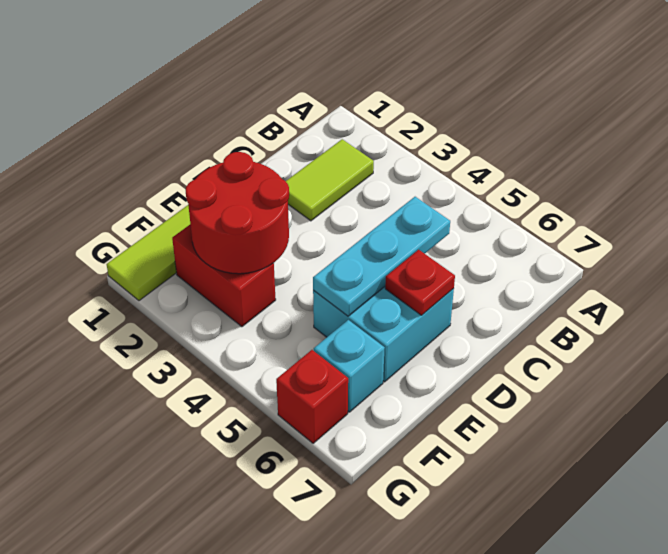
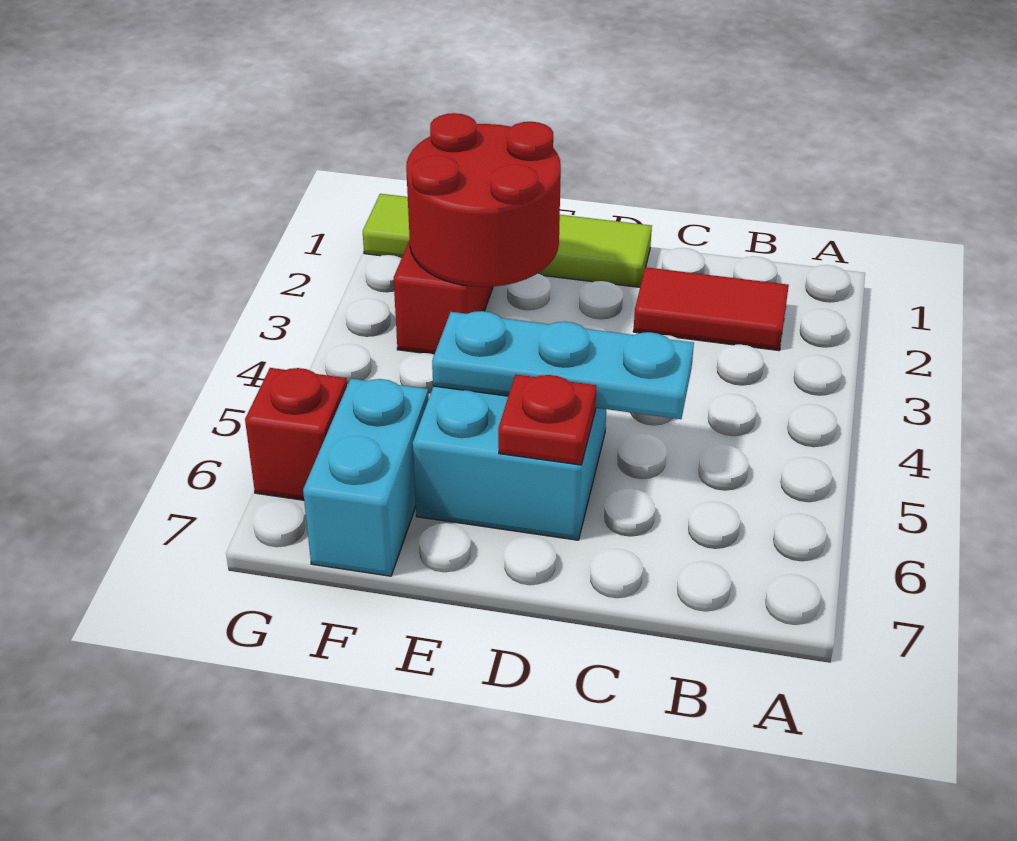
lime tile B2:C2 level 1 -> red tile B2:C2 level 1
cyan brick F6 level 1 -> cyan brick F6:F7 level 1

